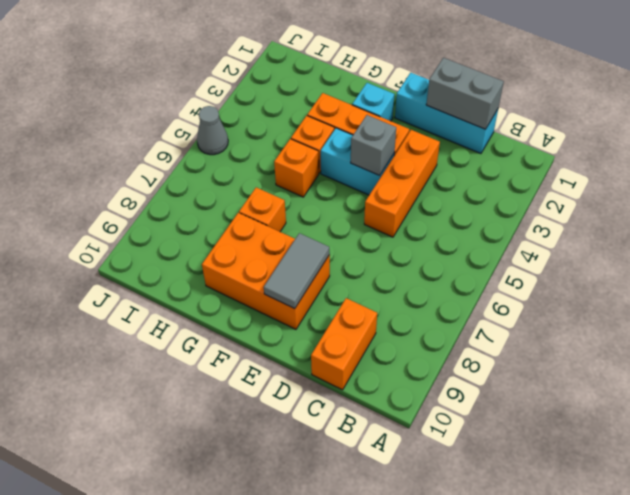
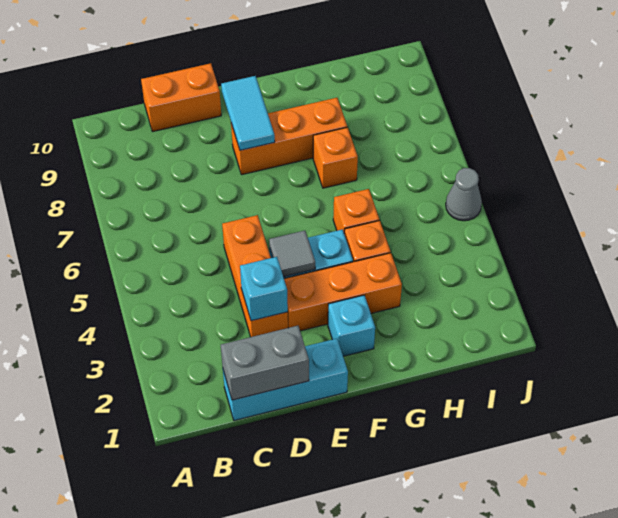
orange brick C9:C10 level 1 -> orange brick C10:D10 level 1
none -> cyan brick D3 level 2
grey brick E4 level 2 -> grey tile E4 level 2
orange brick E8:G9 level 1 -> orange brick E8:G8 level 1
grey tile E8:E9 level 2 -> cyan tile E8:E9 level 2

